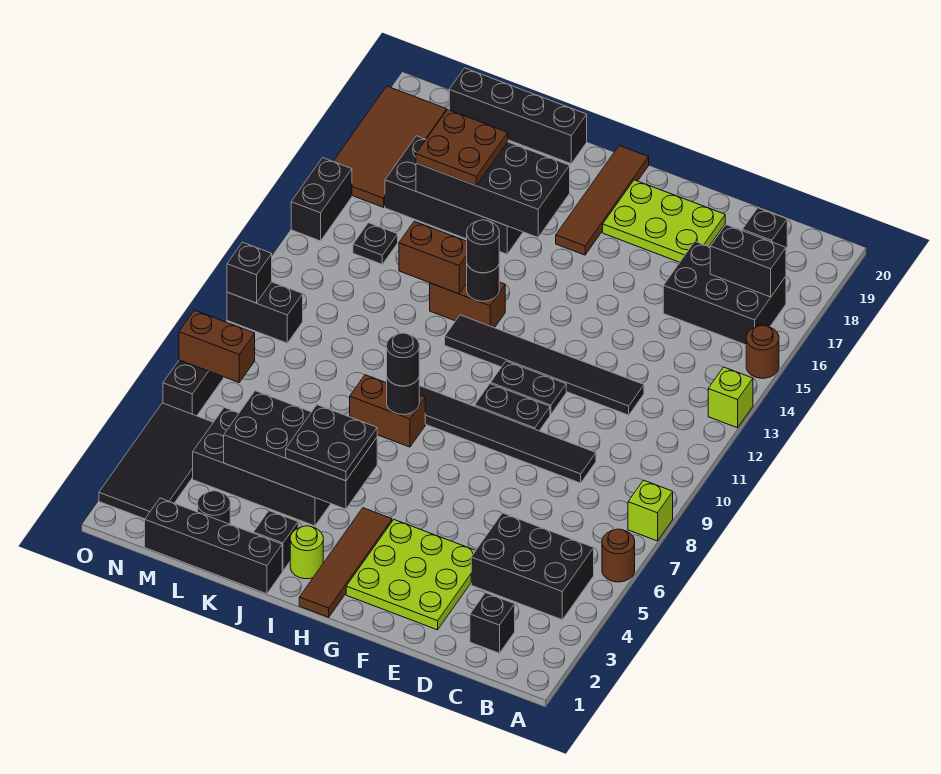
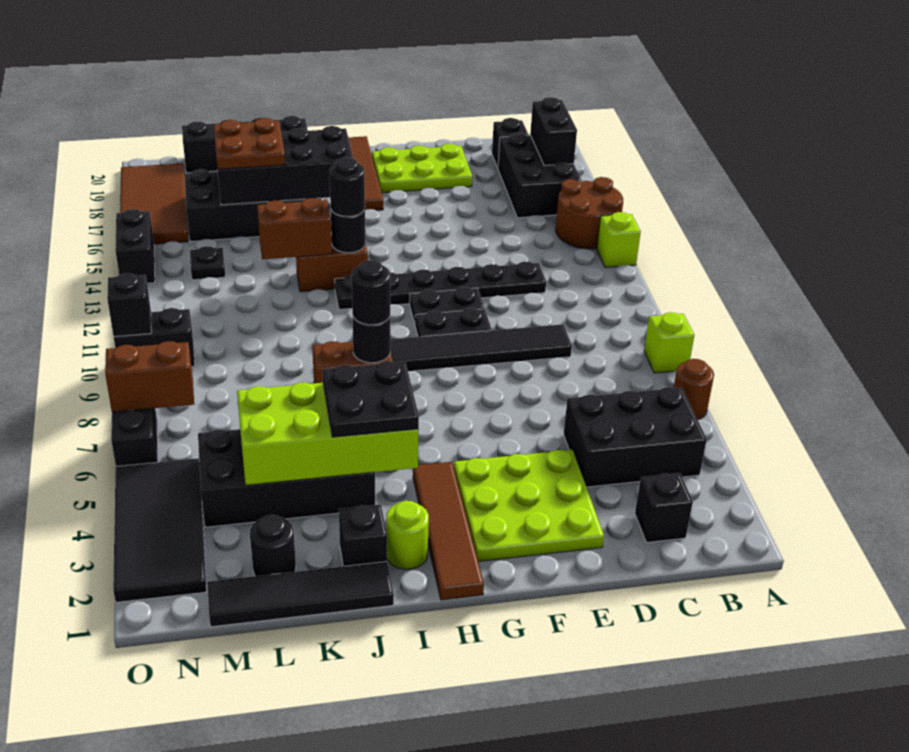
brown round brick A15 level 1 -> brown round brick A14:B15 level 1
black brick B16:D17 level 1 -> black brick B16:C18 level 1
black brick B17:C17 level 2 -> black brick B17:B18 level 2
black tile D12:I12 level 1 -> black plate D12:I12 level 1
black brick I4:L5 level 2 -> lime brick I4:L5 level 2
black brick J1:M1 level 1 -> black tile J1:M1 level 1

